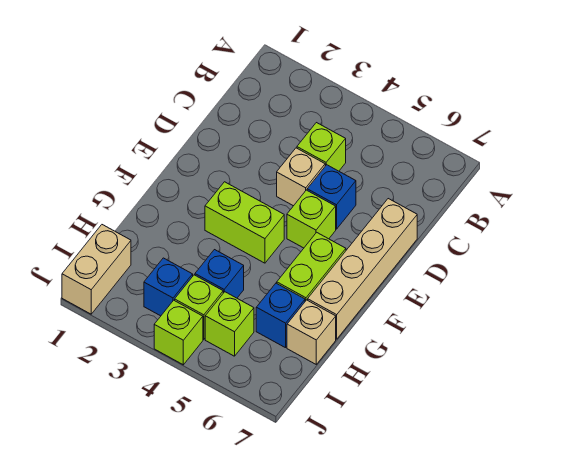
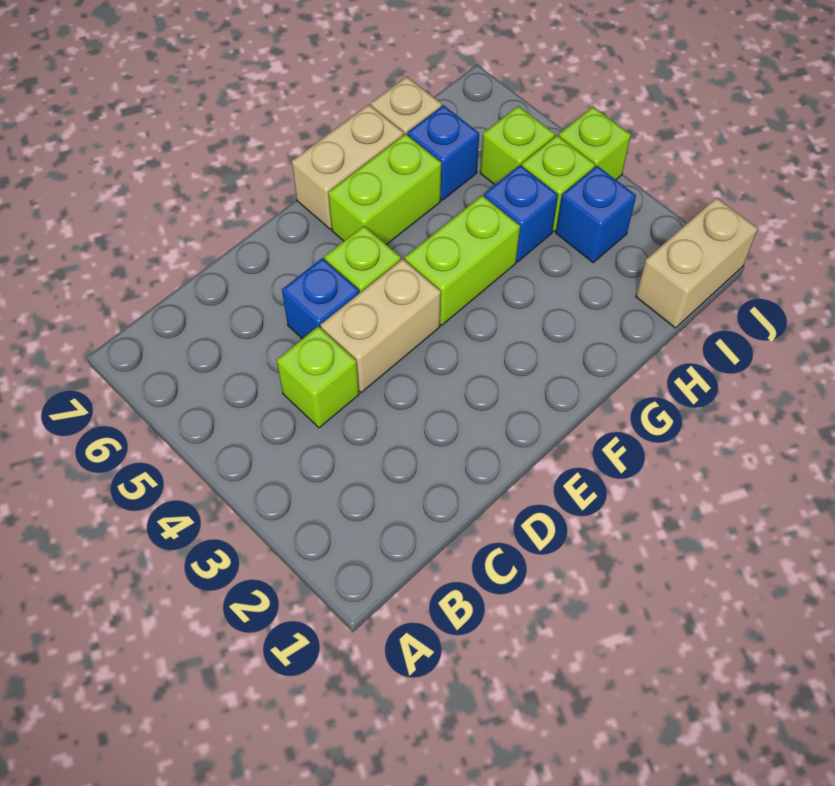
tan brick D4 level 1 -> tan brick D4:E4 level 1
tan brick D7:G7 level 1 -> tan brick F7:G7 level 1
lime brick F3:F4 level 1 -> lime brick F4:G4 level 1

